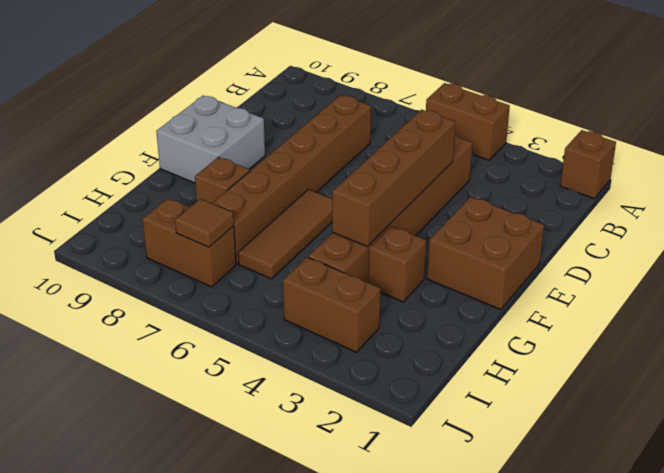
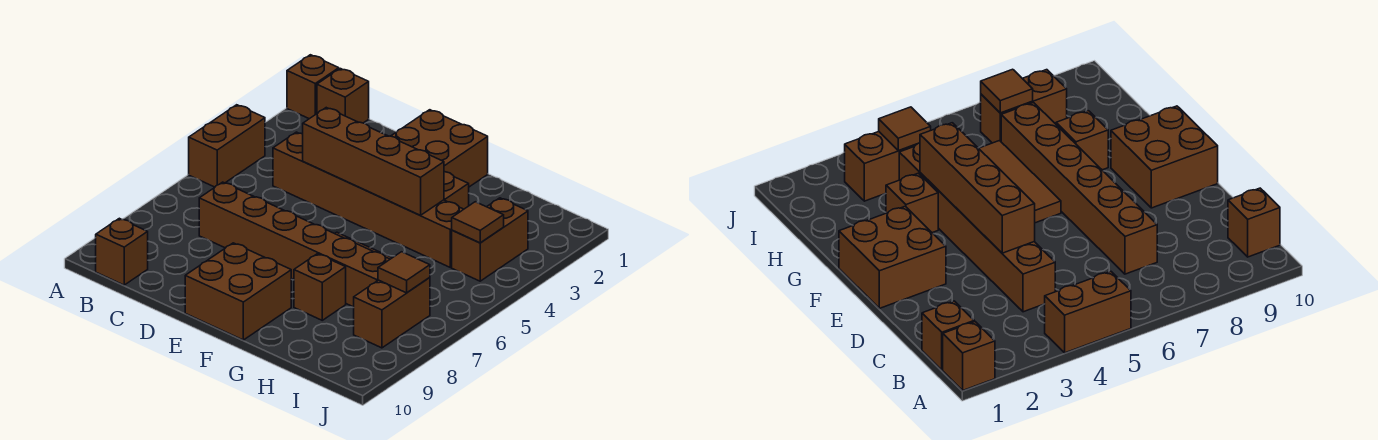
none -> brown brick B1 level 1
none -> brown brick B10 level 1
grey brick E9:F10 level 1 -> brown brick E9:F10 level 1
none -> brown tile I4 level 2

